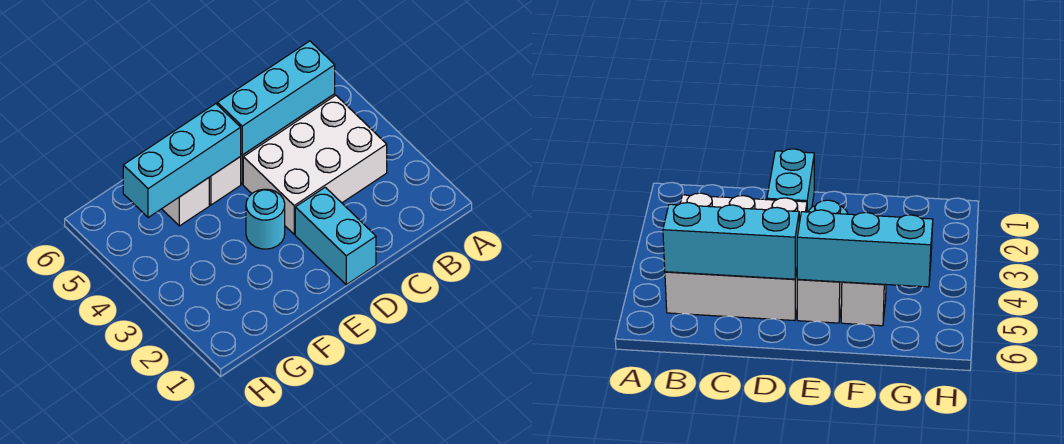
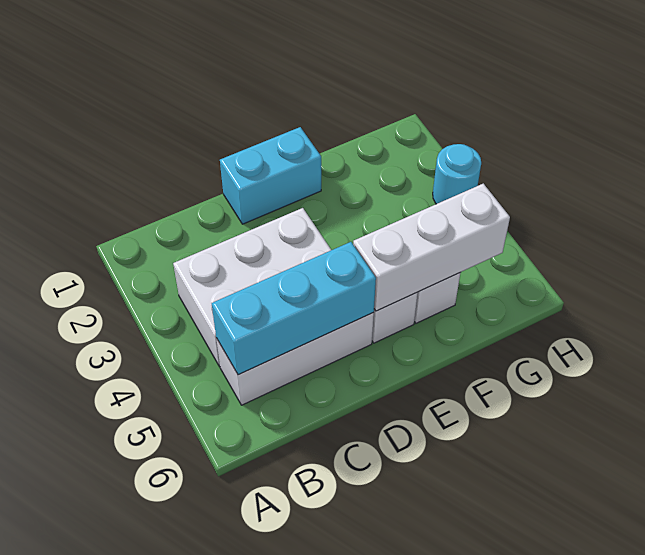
cyan brick D1:D2 level 1 -> cyan brick D1:E1 level 1
cyan round brick E3 level 1 -> cyan round brick H3 level 1
cyan brick E5:G5 level 2 -> white brick E5:G5 level 2

